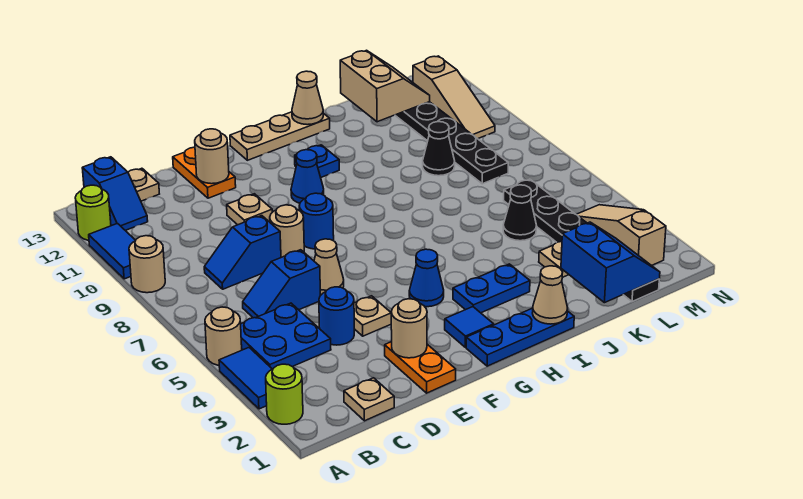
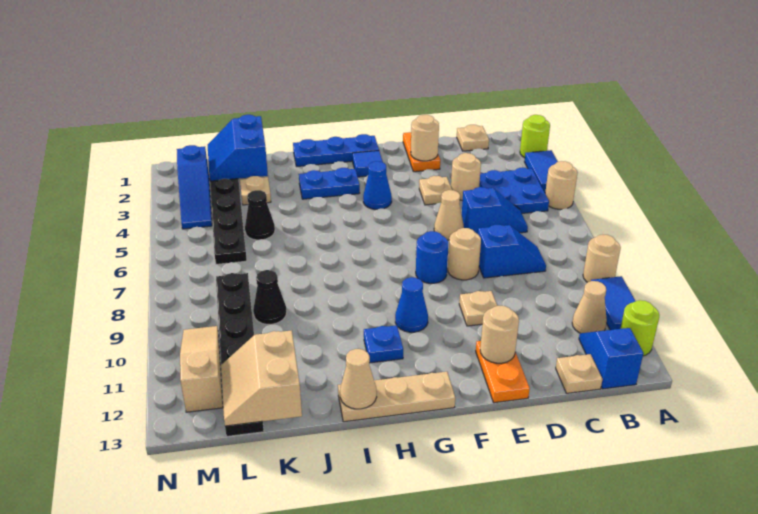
blue round brick D4 level 1 -> tan round brick D4 level 1
tan cone I1 level 2 -> tan cone B11 level 1
tan slope M2:M4 level 1 top 2 -> blue slope M2:M4 level 1 top 2

